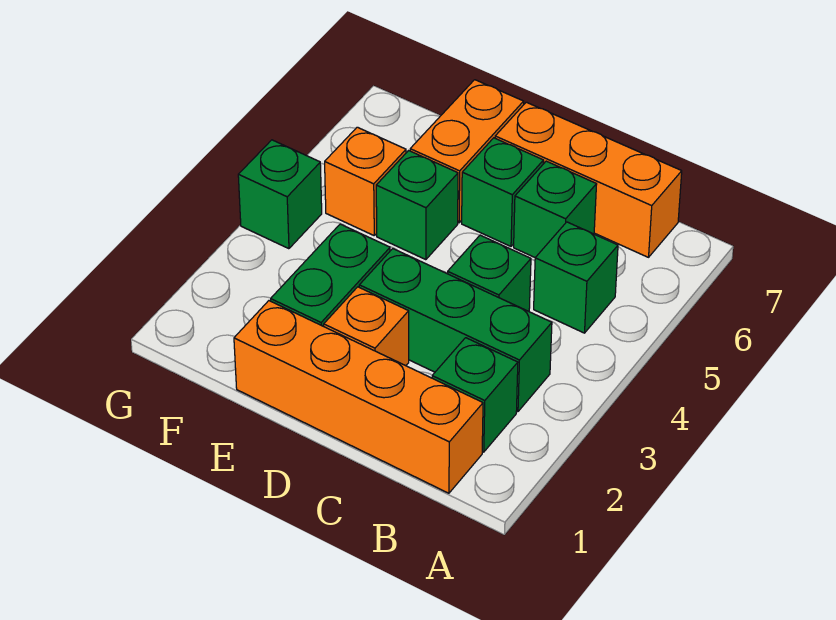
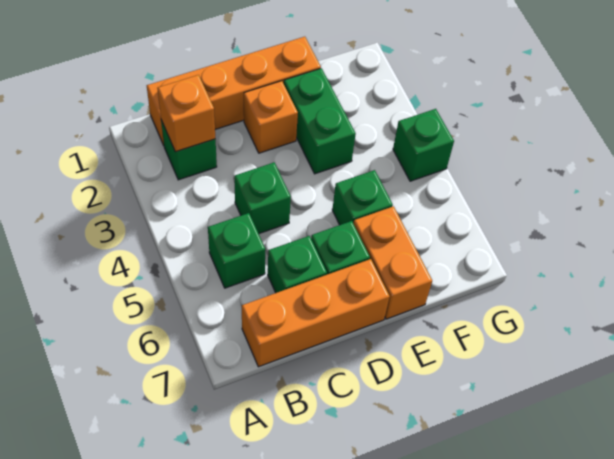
green brick B3:D3 level 1 -> none
orange brick F5 level 1 -> orange brick B2 level 2

